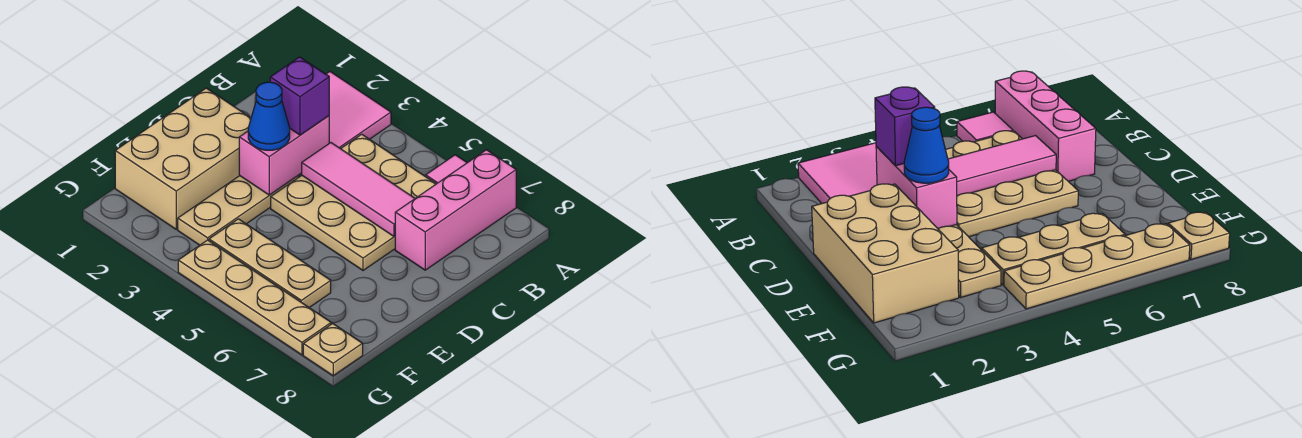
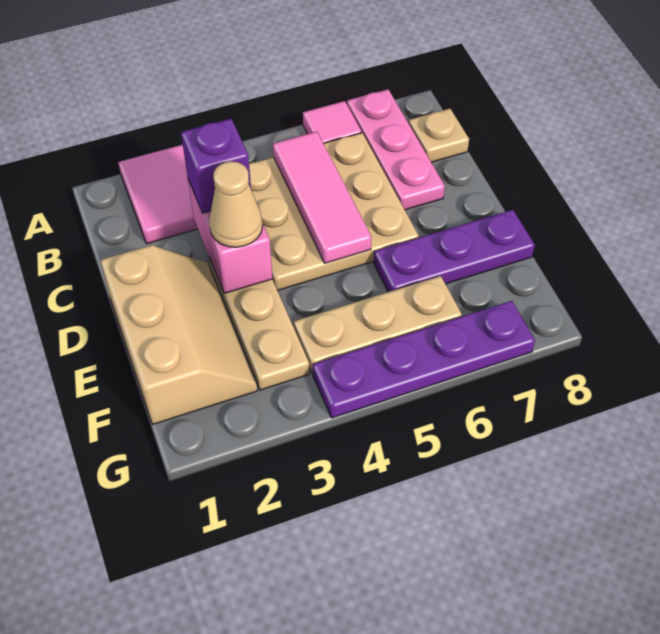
pink brick A7:C7 level 1 -> pink plate A7:C7 level 1
pink tile C4:C6 level 2 -> pink tile B5:D5 level 2
tan brick D1:F2 level 1 -> tan slope D1:F2 level 1 top 1
blue cone D3 level 3 -> tan cone D3 level 3
none -> purple plate E6:E8 level 1
tan plate G4:G7 level 1 -> purple plate G4:G7 level 1
tan plate G8 level 1 -> tan plate B8 level 1

